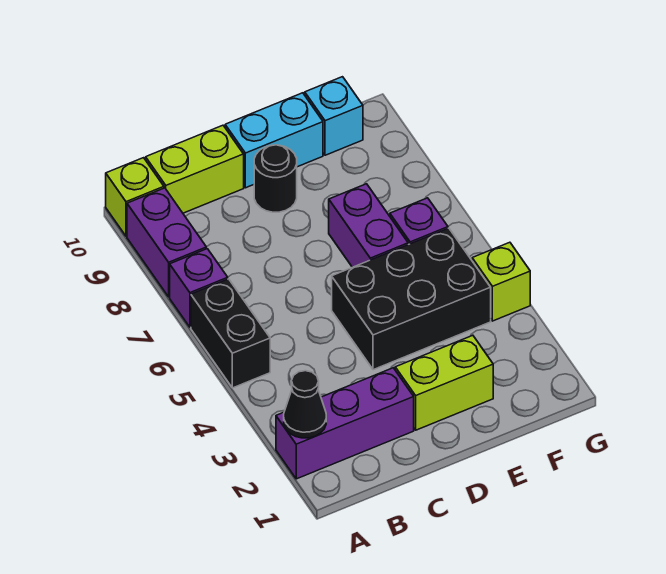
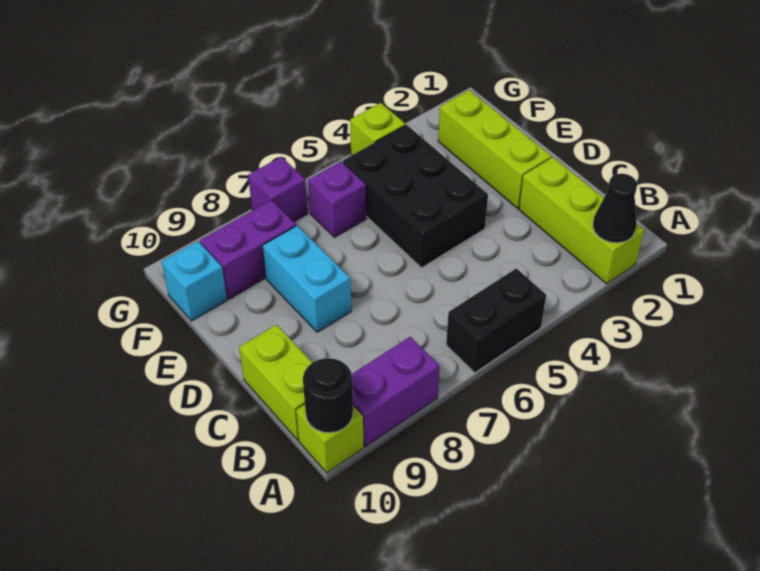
purple brick A2:C2 level 1 -> lime brick A2:C2 level 1
purple brick A7 level 1 -> purple brick G7 level 1
lime brick D2:E2 level 1 -> lime brick D2:F2 level 1
black round brick D9 level 1 -> black round brick A10 level 2
cyan brick D10:E10 level 1 -> cyan brick D8:E8 level 1
purple brick E6:E7 level 1 -> purple brick F8:F9 level 1

